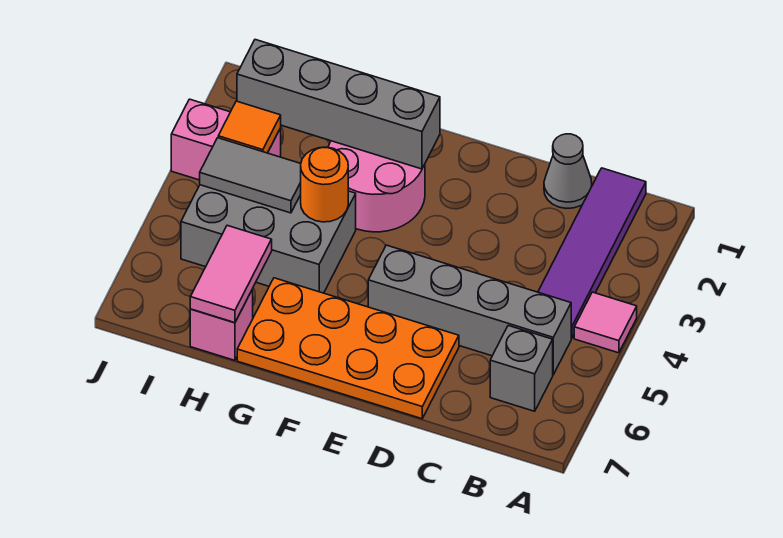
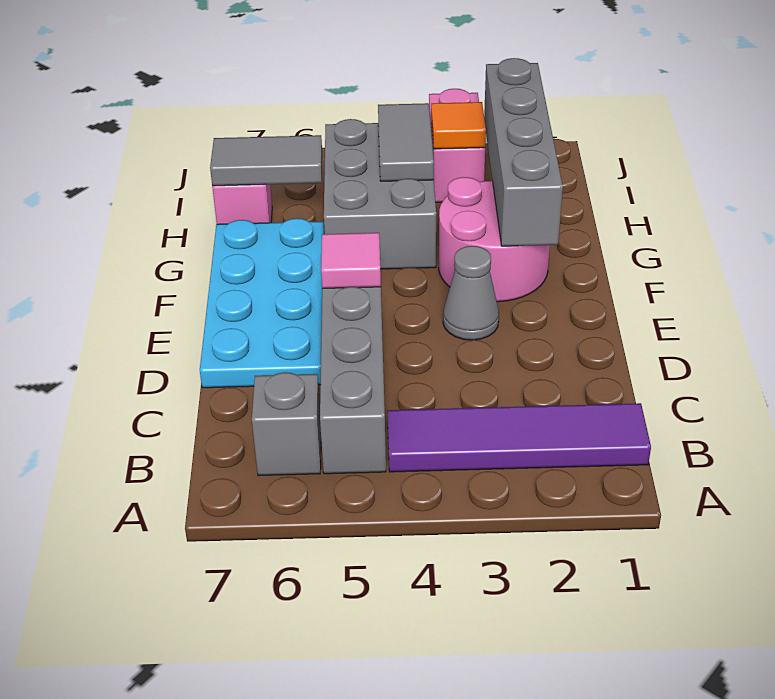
pink tile A4 level 1 -> pink tile E5 level 2
grey cone C1 level 1 -> grey cone E3 level 1
orange plate D6:G7 level 1 -> cyan plate D6:G7 level 1
orange round brick G4 level 2 -> none
pink tile H6:H7 level 2 -> grey tile H6:H7 level 2

